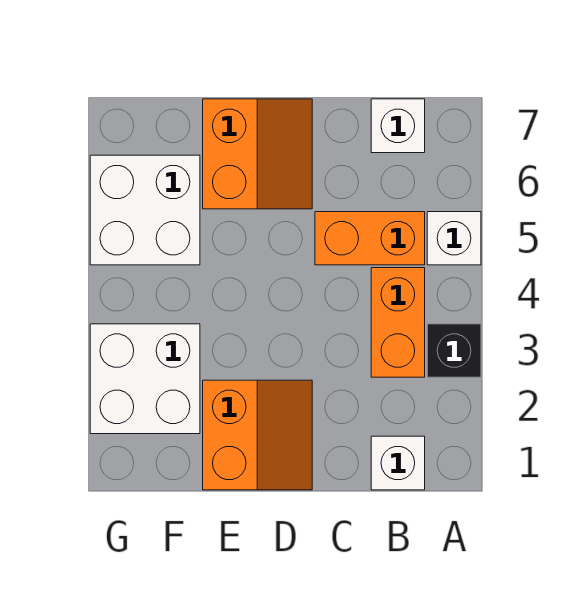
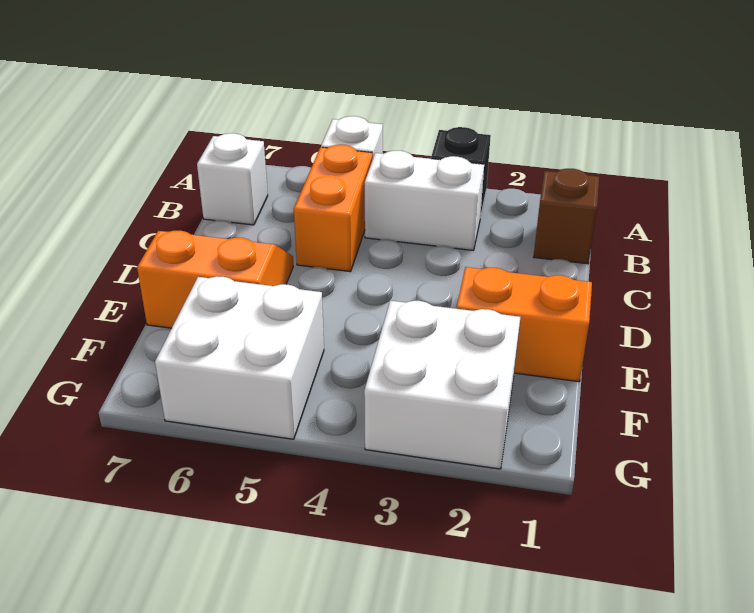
white brick B1 level 1 -> brown brick B1 level 1
orange brick B3:B4 level 1 -> white brick B3:B4 level 1

